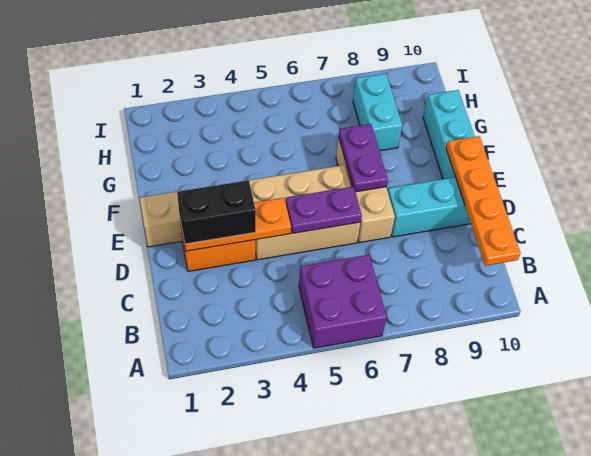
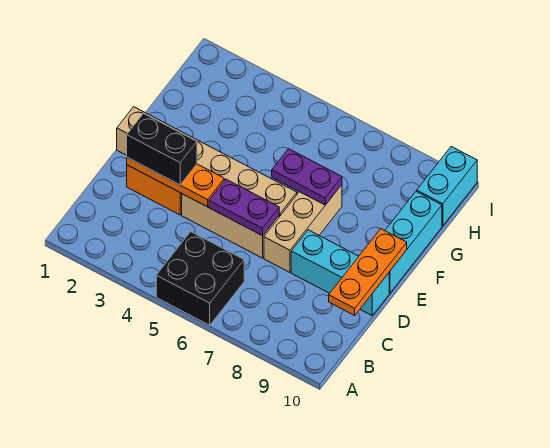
purple brick A5:B6 level 1 -> black brick A5:B6 level 1
orange plate B10:E10 level 2 -> orange plate C10:E10 level 2
purple plate E7:F7 level 2 -> purple plate F6:F7 level 2
cyan brick G8:H8 level 1 -> cyan brick H10:I10 level 1

